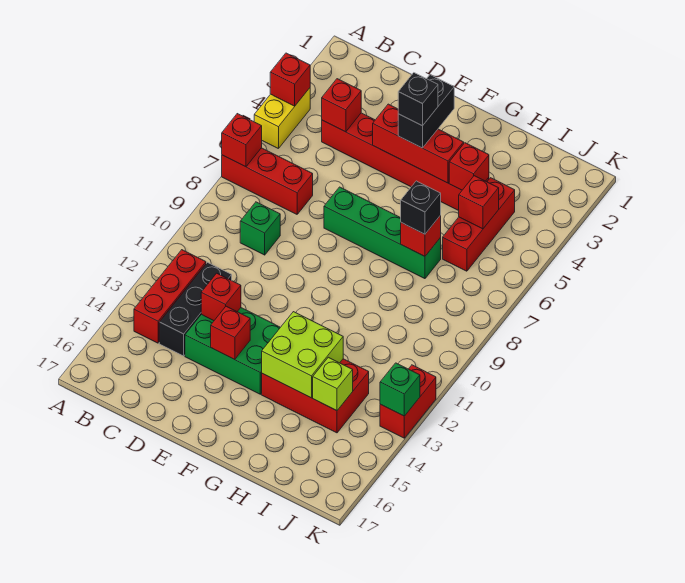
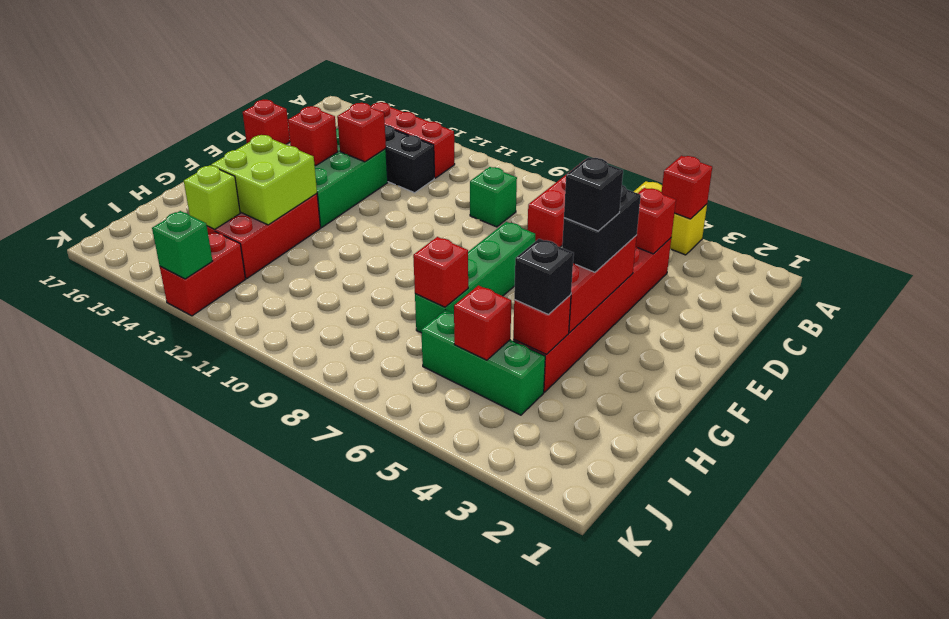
red brick A7 level 2 -> red brick D17 level 1
black brick F3:F4 level 3 -> black brick E4:F4 level 3
black brick H7 level 3 -> black brick H4 level 3
red brick I4:I6 level 1 -> green brick I4:I6 level 1
red brick K12:K13 level 1 -> red brick J13:K13 level 1

